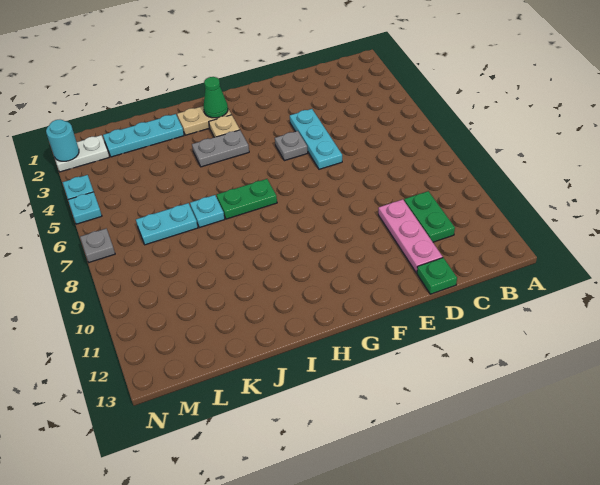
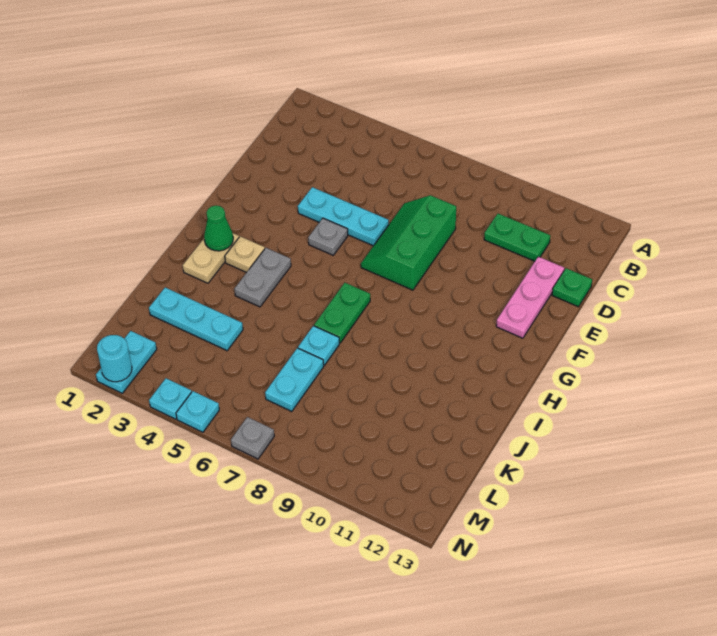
none -> green slope D7:F8 level 1 top 8
pink plate D10:D12 level 1 -> pink plate D12:F12 level 1
cyan plate J2:L2 level 1 -> cyan plate K2:K4 level 1
white plate M2:N2 level 1 -> cyan plate M2:N2 level 1

